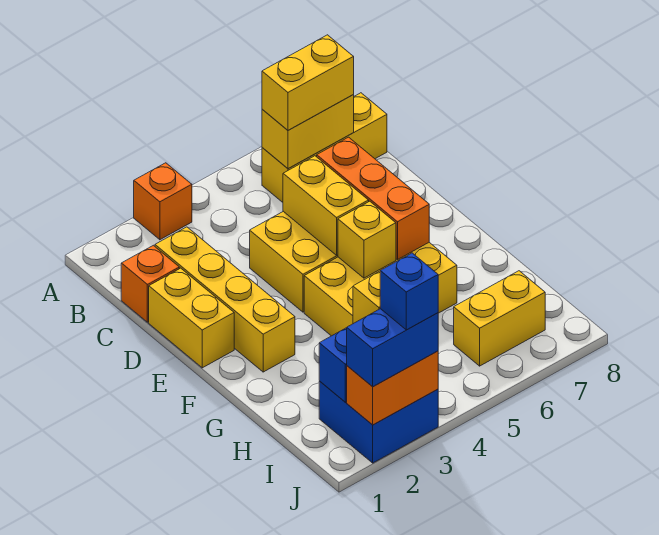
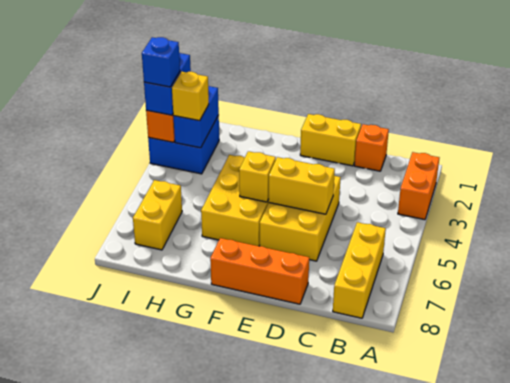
orange brick A3 level 1 -> orange brick A2:A3 level 1
yellow brick B6:B7 level 2 -> none
yellow brick B6:B7 level 3 -> none
yellow brick C2:F2 level 1 -> none
orange brick D6:F6 level 2 -> orange brick D8:F8 level 1

